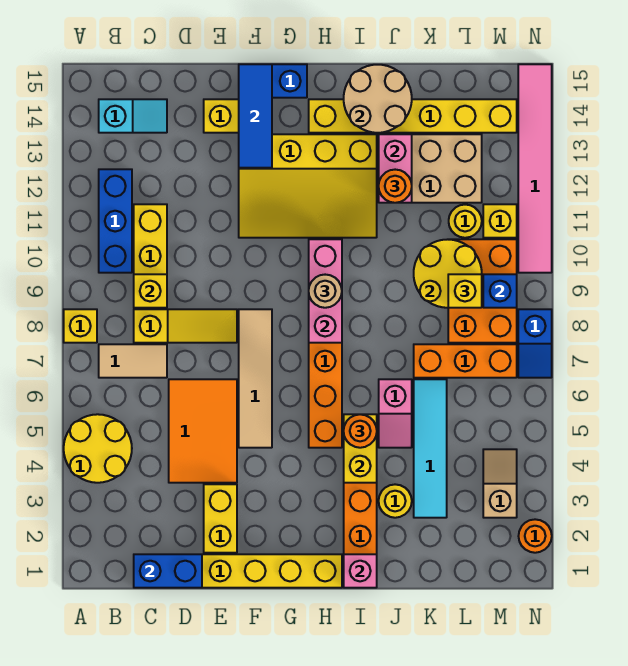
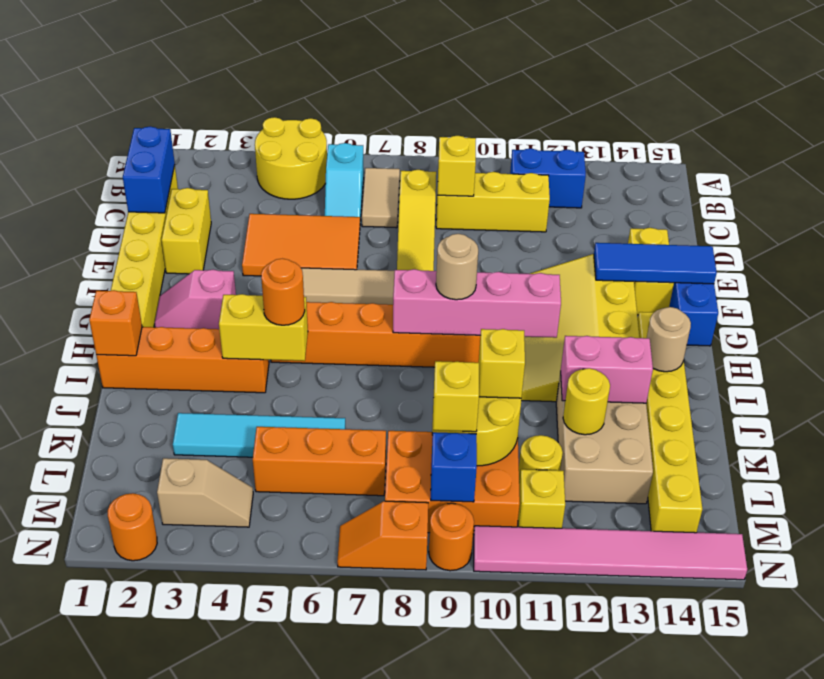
yellow brick A8 level 1 -> yellow brick K10 level 3
blue brick B10:B12 level 1 -> blue brick B11:B12 level 1
cyan slope B14:C14 level 1 top B -> cyan slope B6:C6 level 1 top B
yellow brick E2:E3 level 1 -> yellow brick D2:E2 level 1
pink brick H8:H10 level 2 -> pink brick H8:H11 level 2
pink brick I1 level 2 -> orange brick I1 level 2
tan round brick I14:J15 level 2 -> tan round brick I14 level 2
yellow round brick J3 level 1 -> yellow round brick K12 level 2
pink slope J5:J6 level 1 top 6 -> pink slope G2:G3 level 1 top 3
orange round brick J12 level 3 -> orange round brick N9 level 1
orange brick K7:M7 level 1 -> orange brick L5:L7 level 1
blue slope N7:N8 level 1 top 8 -> orange slope N7:N8 level 1 top 8

